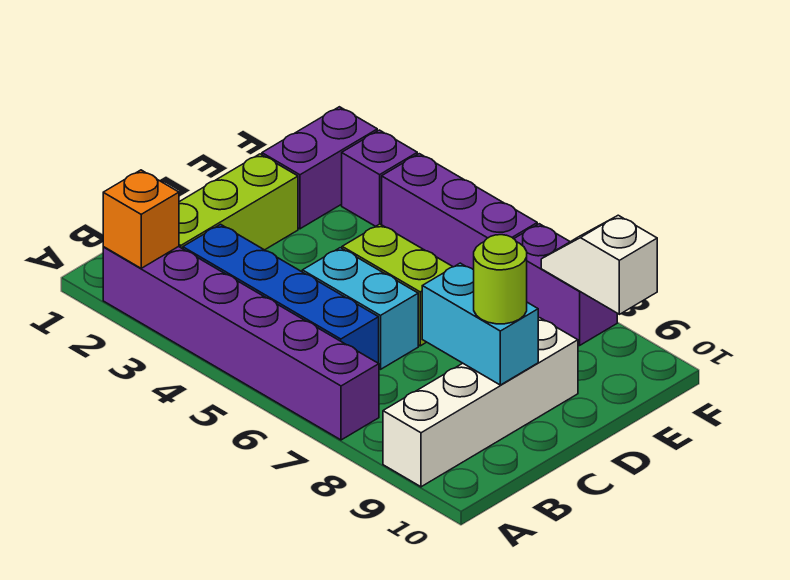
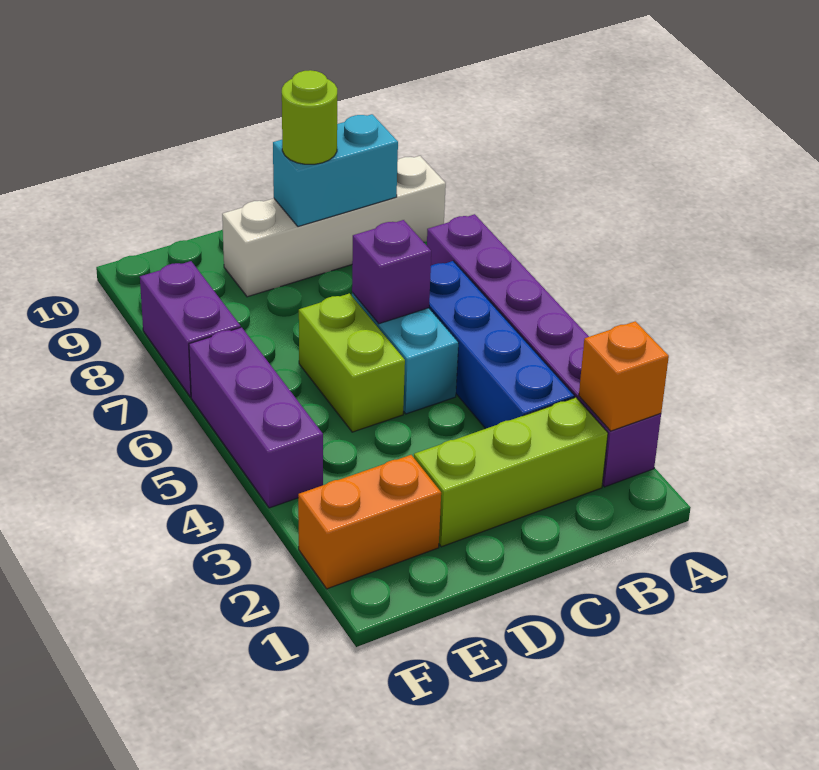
cyan brick C8:C9 level 2 -> cyan brick B9:C9 level 2
purple brick E2:F2 level 1 -> orange brick E2:F2 level 1
purple brick F3 level 1 -> purple brick C6 level 2
white slope F8:F9 level 2 top 9 -> none

